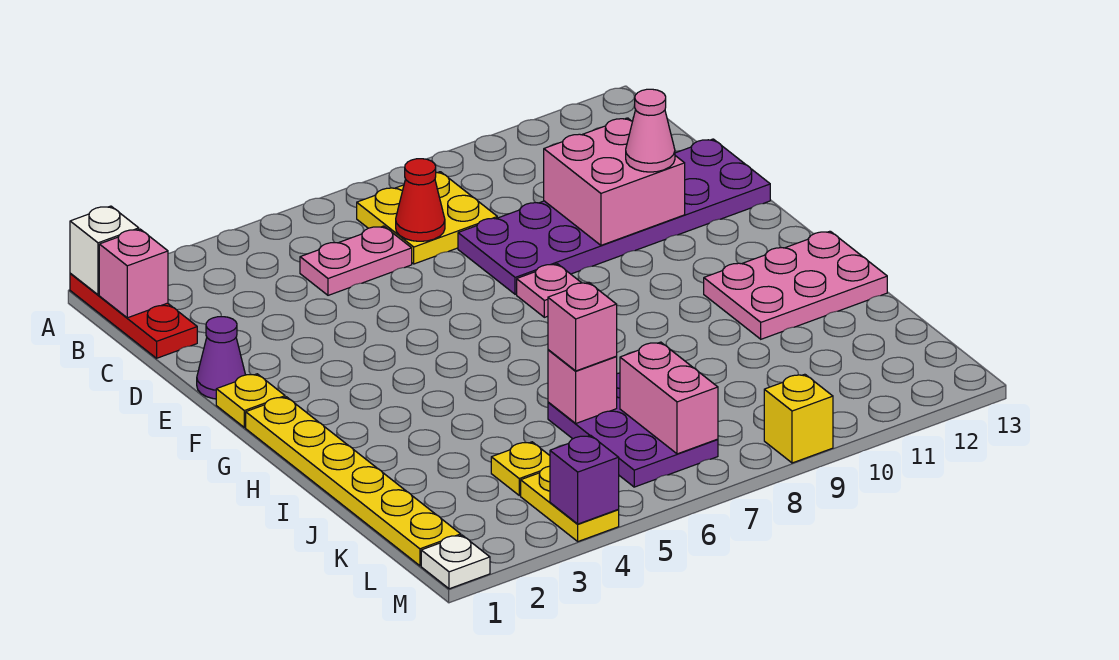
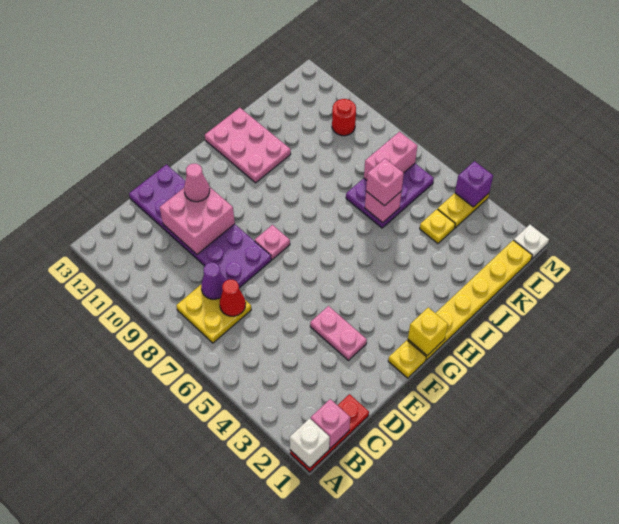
pink plate C5:C6 level 1 -> pink plate E3:E4 level 1
purple cone E1 level 1 -> purple cone C8 level 2
none -> red round brick L10 level 1
yellow brick M9 level 1 -> yellow brick G1 level 2

